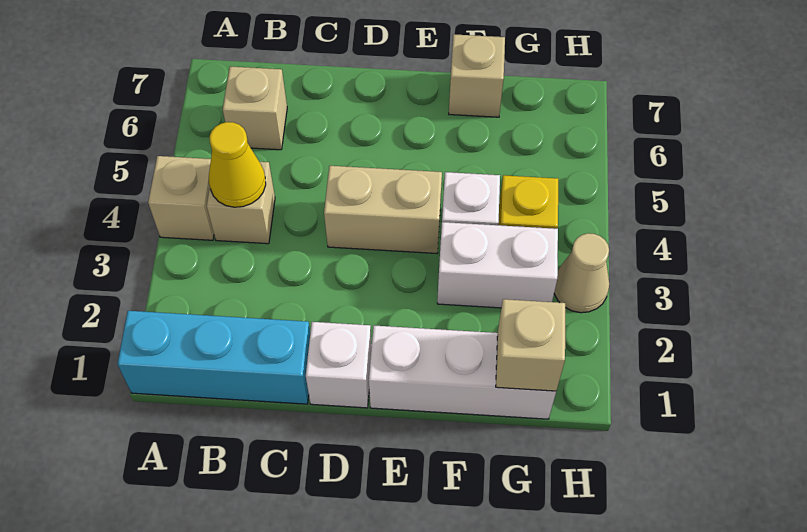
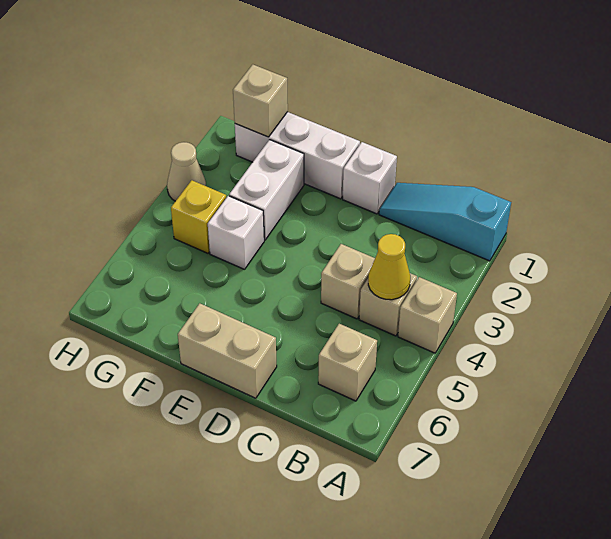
cyan brick A1:C1 level 1 -> cyan slope A1:C1 level 1 top A
tan brick D4:E4 level 1 -> tan brick D7:E7 level 1
white brick F3:G3 level 1 -> white brick F2:F3 level 1
tan brick F7 level 1 -> tan brick C4 level 1

